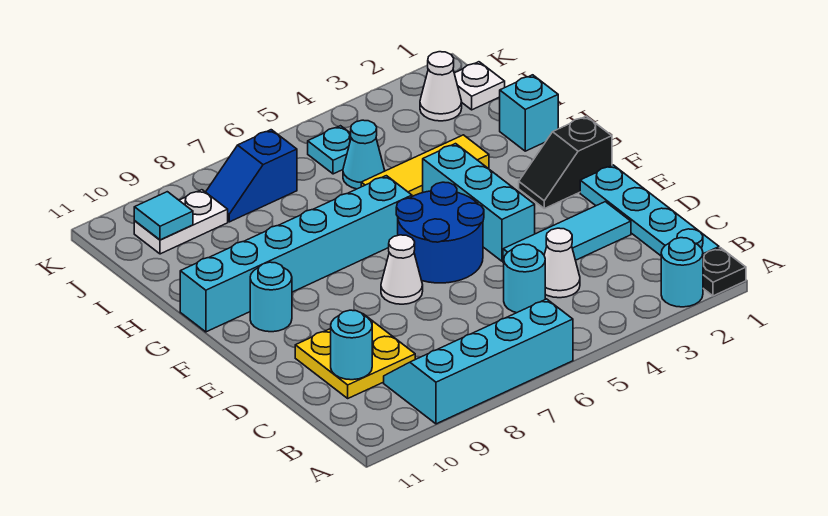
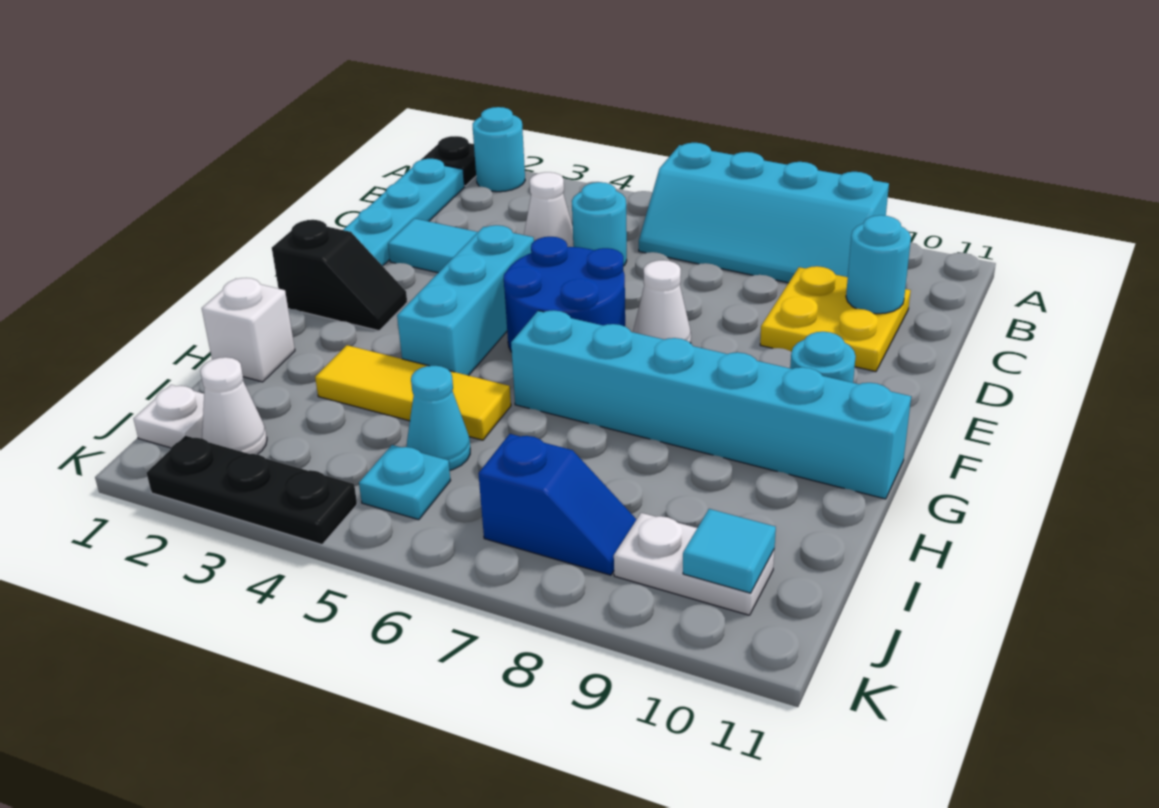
cyan brick H1 level 1 -> white brick H1 level 1
none -> black plate K2:K4 level 1

